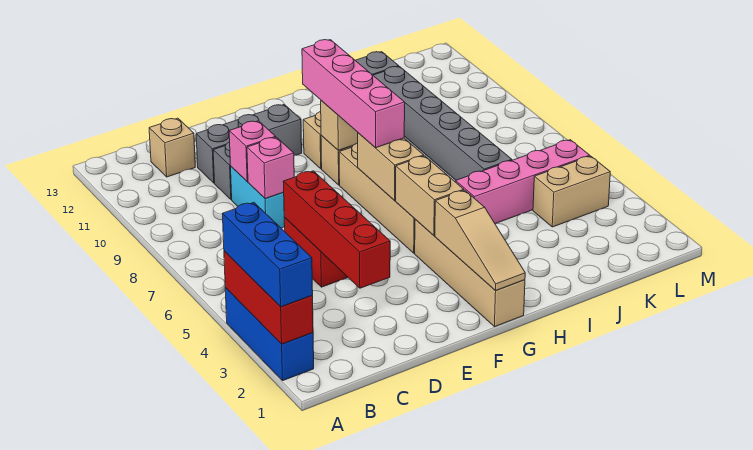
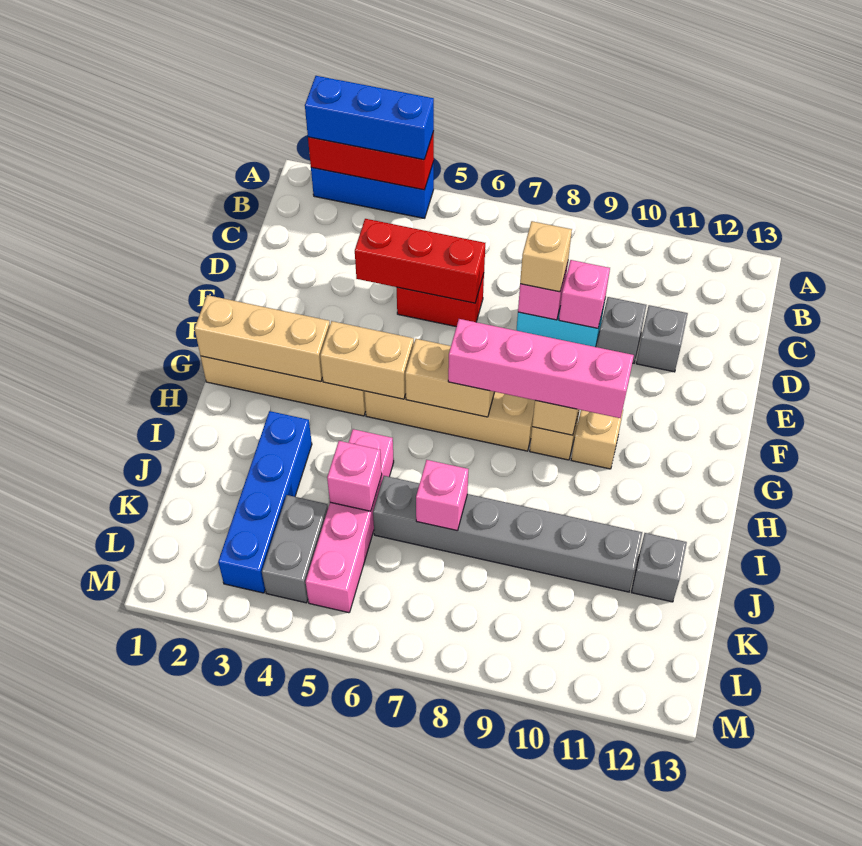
tan brick C12 level 1 -> tan brick D8 level 3
red brick D3:D6 level 2 -> red brick D4:D6 level 2
grey brick D11:F11 level 1 -> grey brick D11 level 1
tan slope G1:G3 level 2 top 3 -> tan brick G1:G3 level 2
none -> blue brick I3:L3 level 1
none -> pink brick J5 level 2
none -> pink brick J7 level 2
tan brick K4:L4 level 1 -> grey brick K4:L4 level 1

